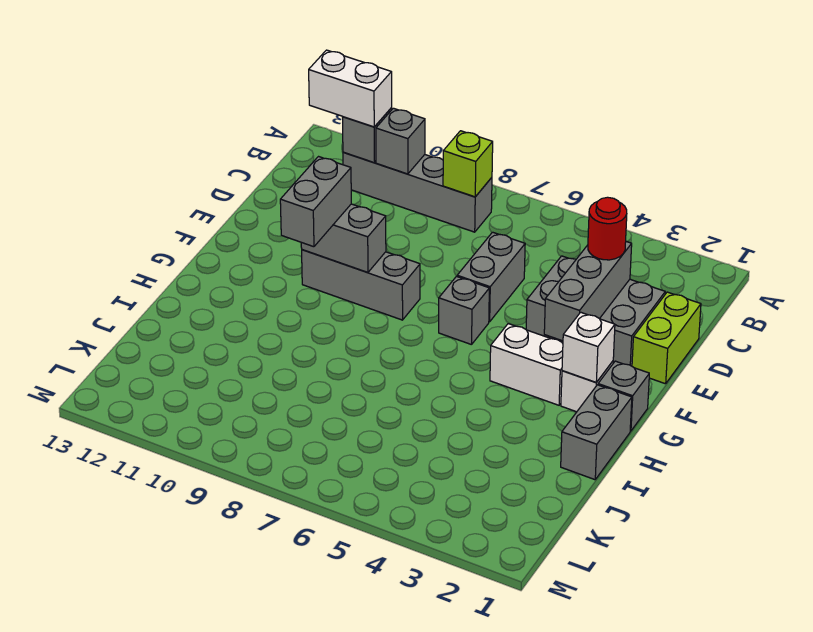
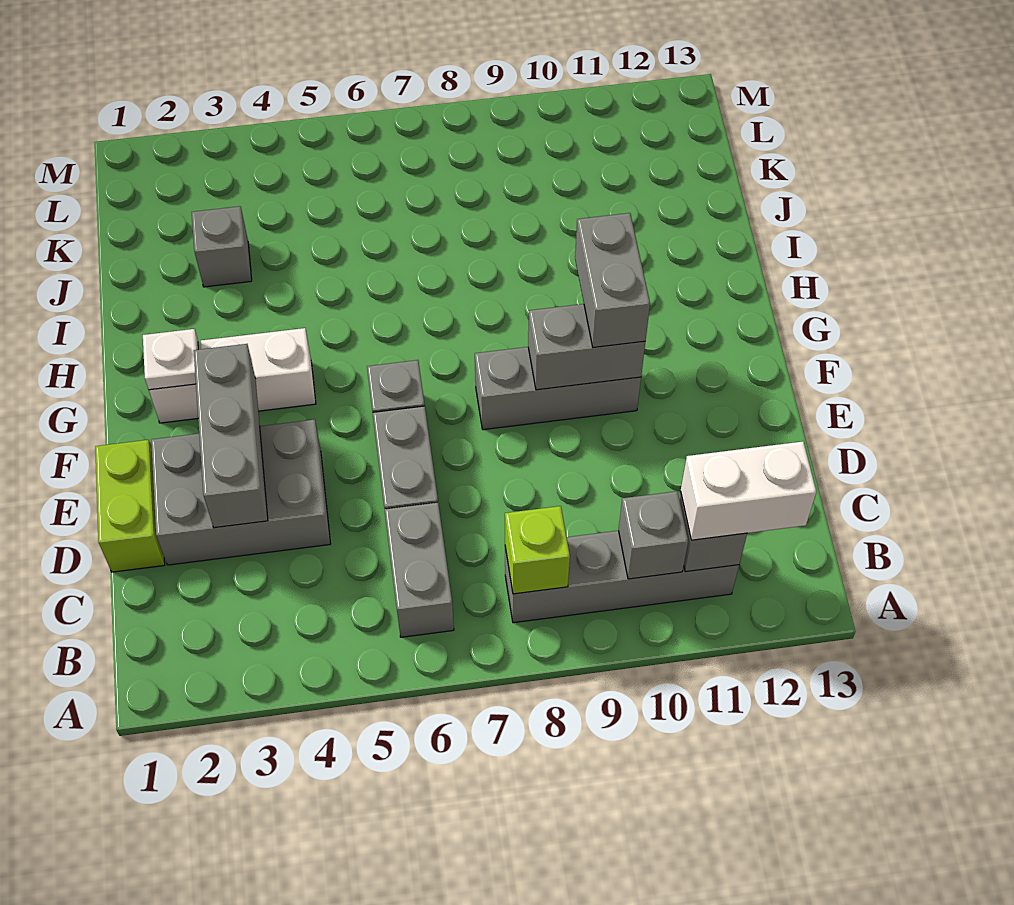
red round brick D3 level 3 -> none
grey brick G1 level 1 -> grey brick J3 level 1
white brick G2 level 2 -> white plate G2 level 2
grey brick H1:I1 level 1 -> grey brick B6:C6 level 1

